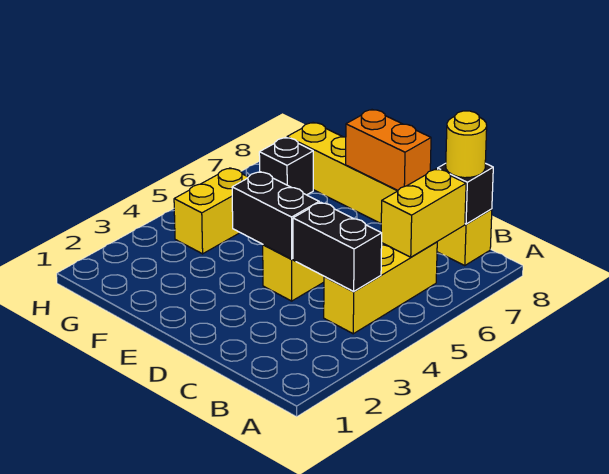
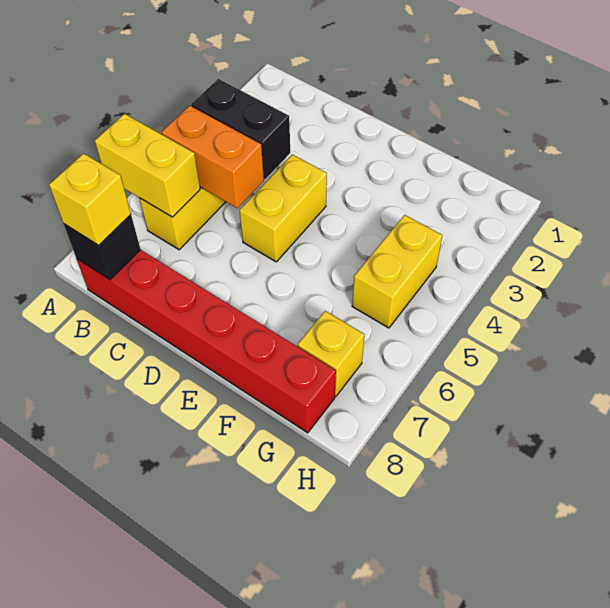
yellow brick B6:B7 level 2 -> yellow brick A6:B6 level 2
yellow brick B8:G8 level 1 -> red brick B8:G8 level 1
yellow round brick B8 level 3 -> yellow brick B8 level 3
black brick D4:E4 level 2 -> none
orange brick D8:E8 level 2 -> orange brick B5:C5 level 2
black brick G7 level 1 -> yellow brick G7 level 1

